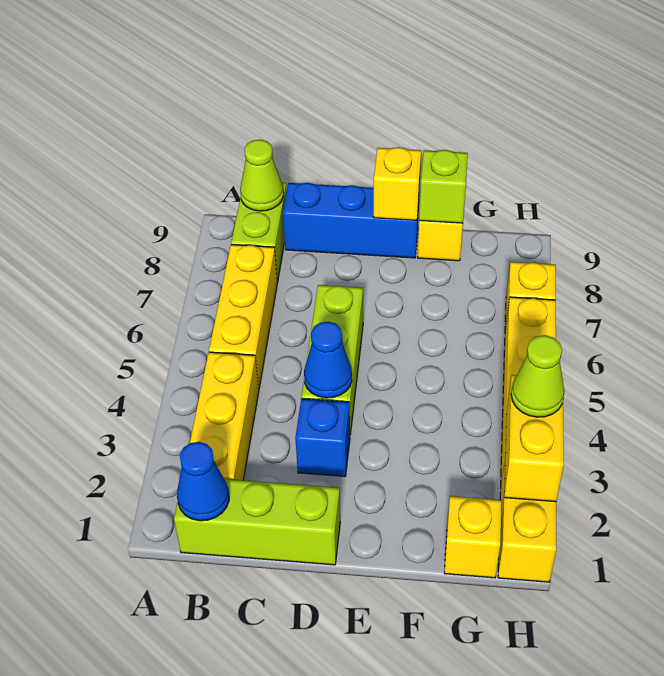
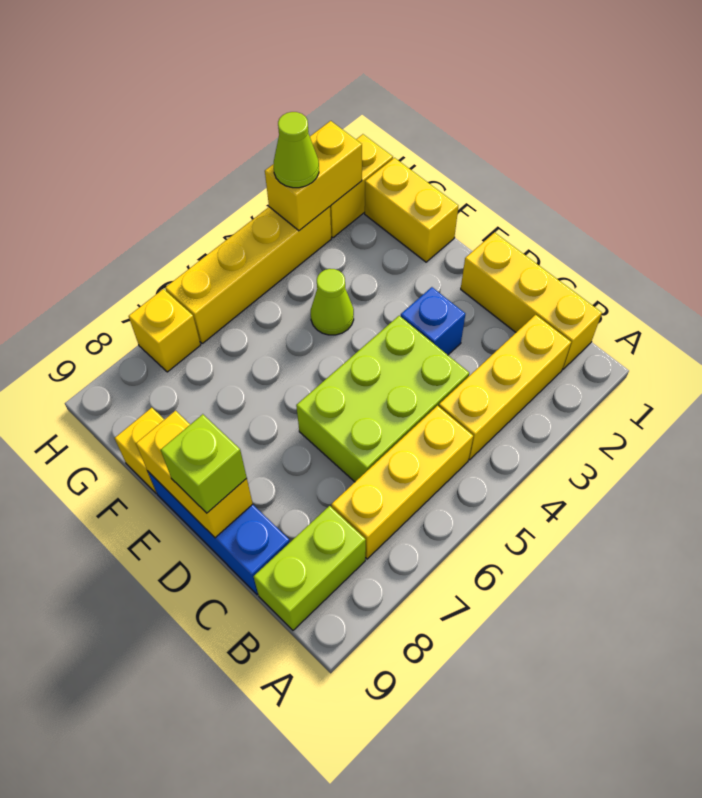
lime brick B1:D1 level 1 -> yellow brick B1:D1 level 1
blue cone B1 level 2 -> none
lime cone B9 level 2 -> lime cone F4 level 1
lime brick D4:D6 level 1 -> lime brick C4:D6 level 1
blue cone D4 level 2 -> none
yellow brick E9 level 2 -> yellow brick D9:E9 level 2
lime brick F9 level 2 -> lime brick D9 level 3
yellow brick G1 level 1 -> yellow brick F1:G1 level 1

